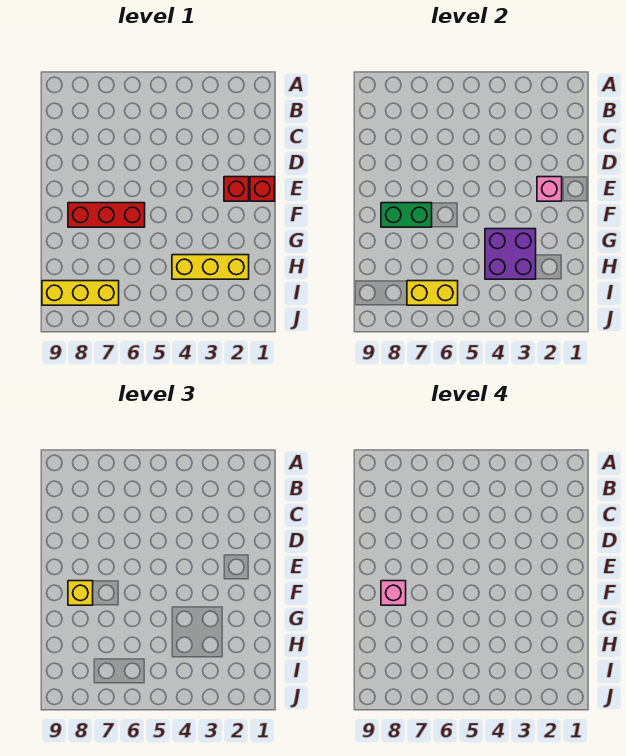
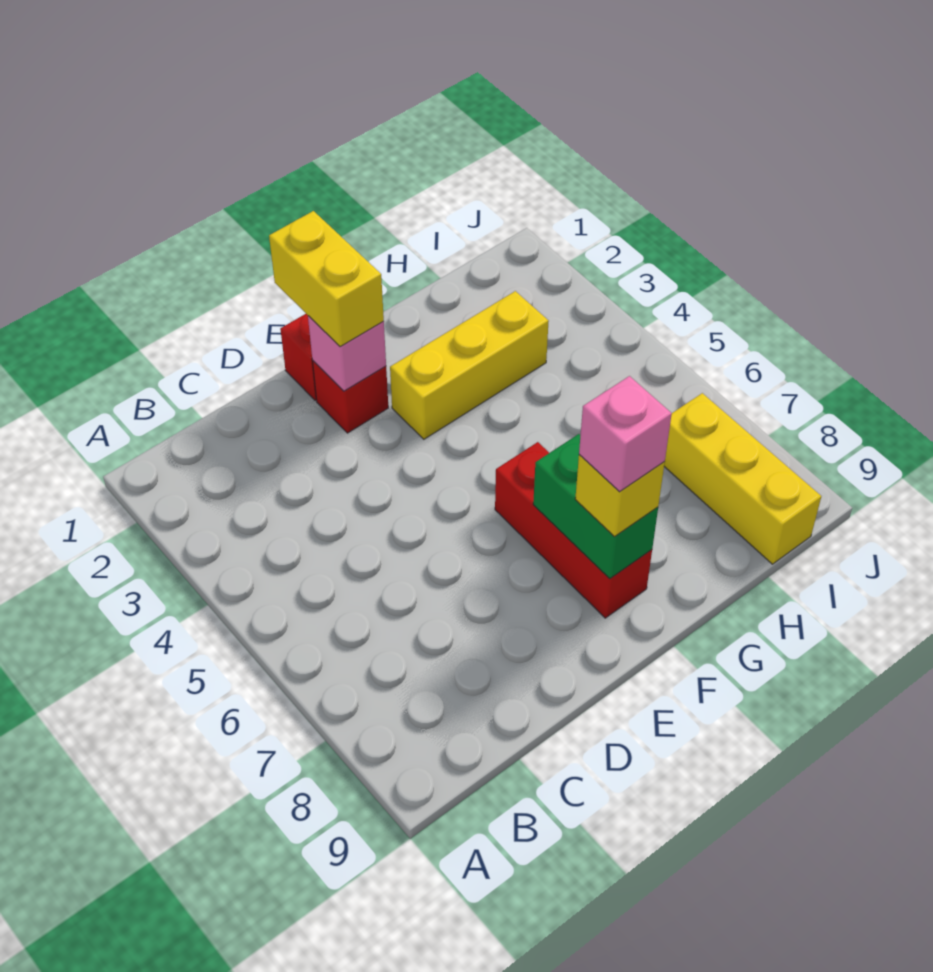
purple brick G3:H4 level 2 -> none
yellow brick H2:H4 level 1 -> yellow brick F3:H3 level 1
yellow brick I6:I7 level 2 -> yellow brick E1:E2 level 3

